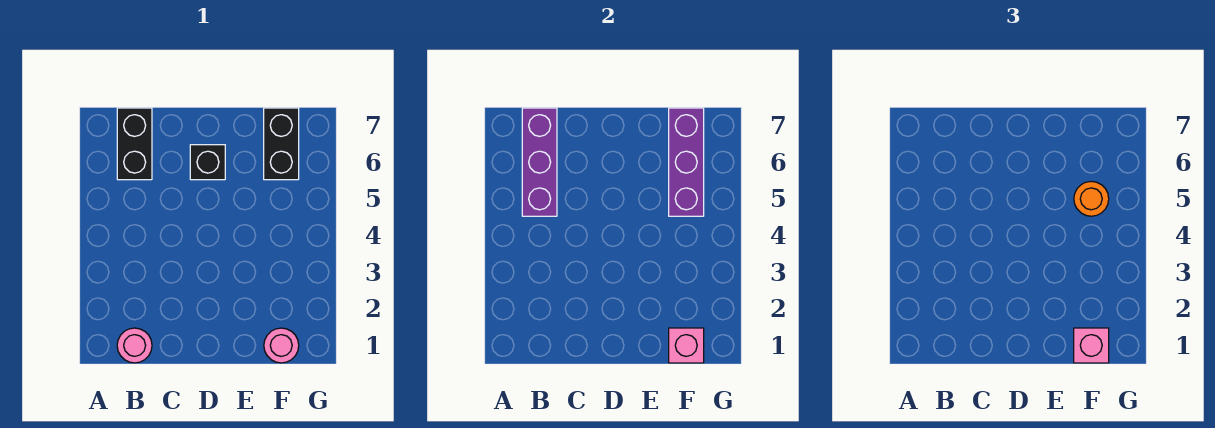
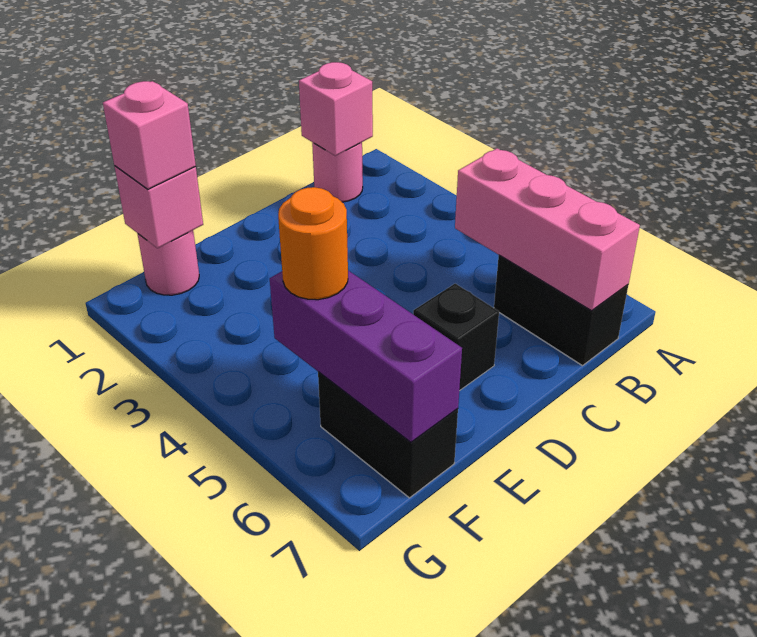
none -> pink brick B1 level 2
purple brick B5:B7 level 2 -> pink brick B5:B7 level 2

